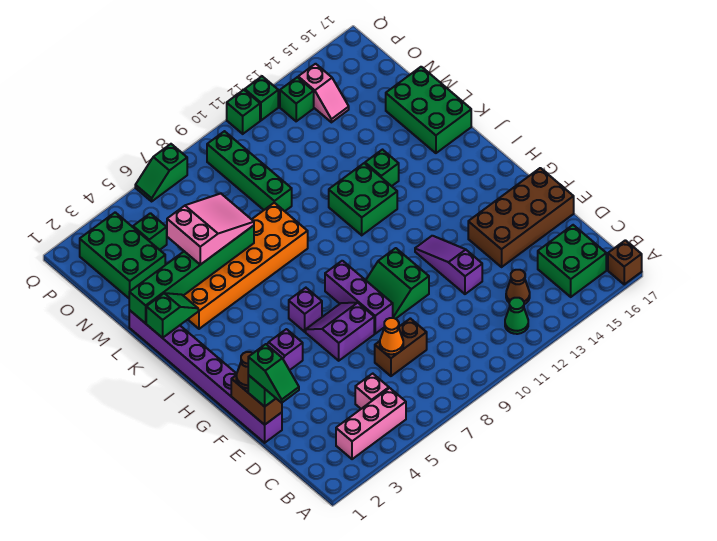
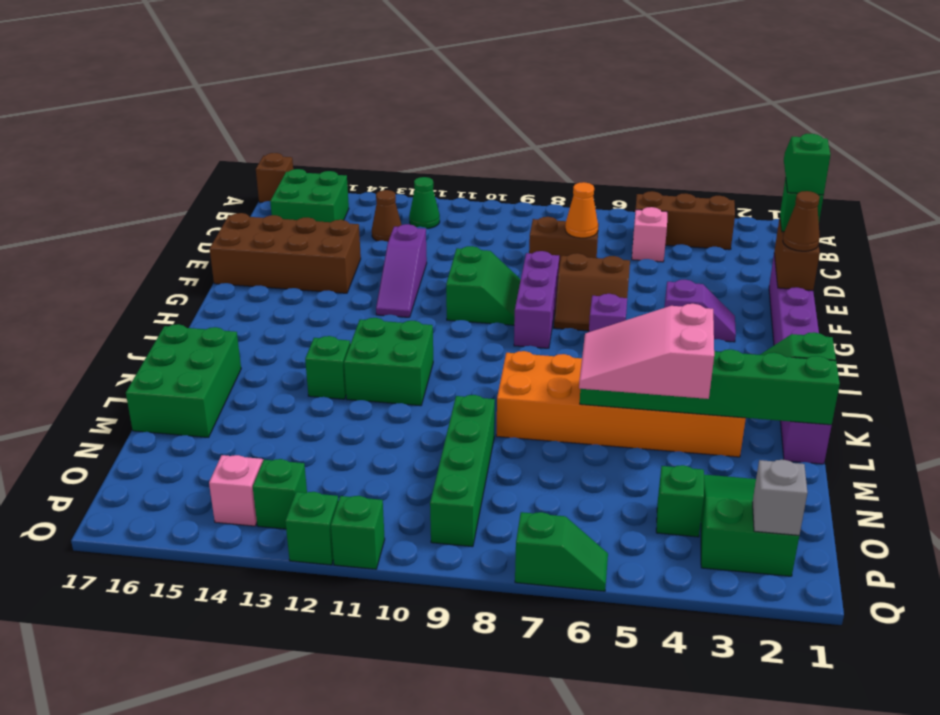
pink brick B3:B5 level 1 -> brown brick B3:B5 level 1
purple slope F6:G7 level 1 top F -> brown slope F6:G7 level 1 top F
green brick N2:P3 level 1 -> green slope N2:P3 level 1 top P
none -> grey brick P2 level 2

